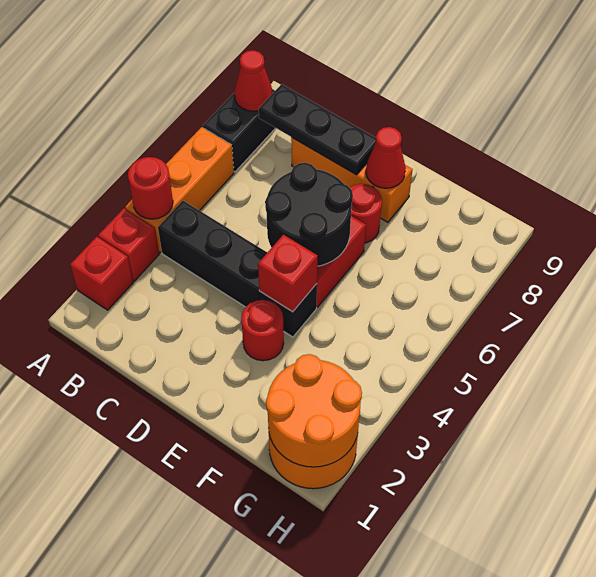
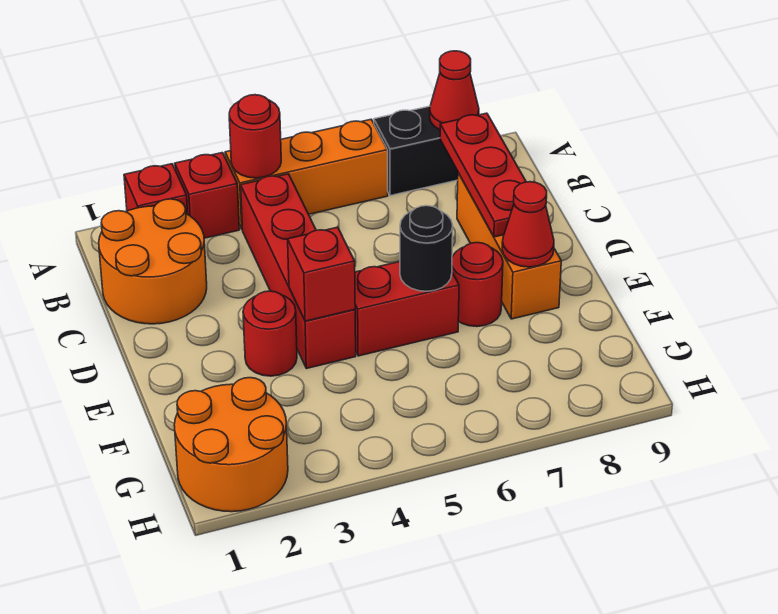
black brick B4:E4 level 1 -> red brick B4:E4 level 1
black plate B8:D8 level 2 -> red plate B8:D8 level 2
black round brick D5:E6 level 2 -> black round brick E6 level 2
orange round brick G1:H2 level 2 -> orange round brick B1:C2 level 1

